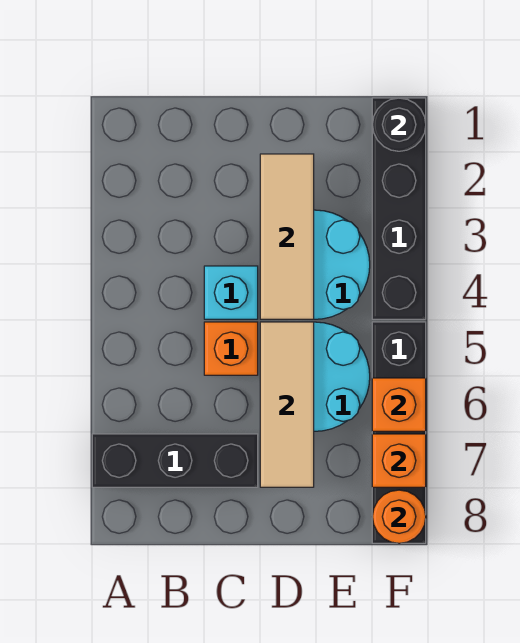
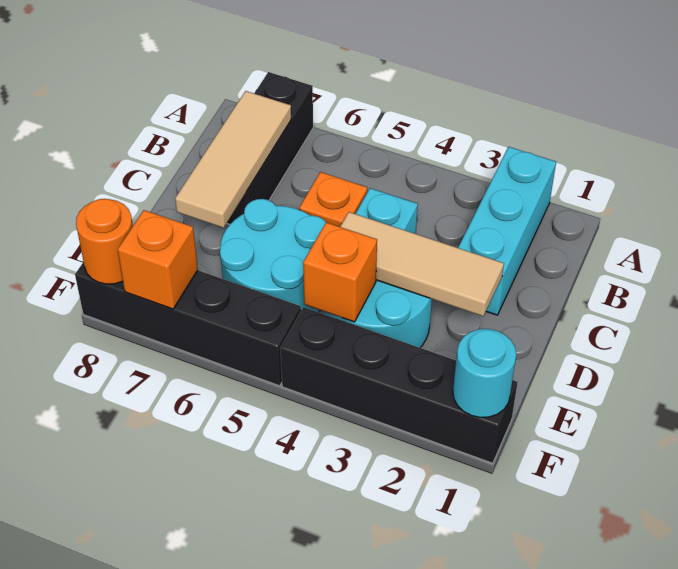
none -> cyan brick A2:C2 level 1
tan tile D5:D7 level 2 -> tan tile B7:D7 level 2
black round brick F1 level 2 -> cyan round brick F1 level 2
orange brick F6 level 2 -> orange brick E4 level 2

